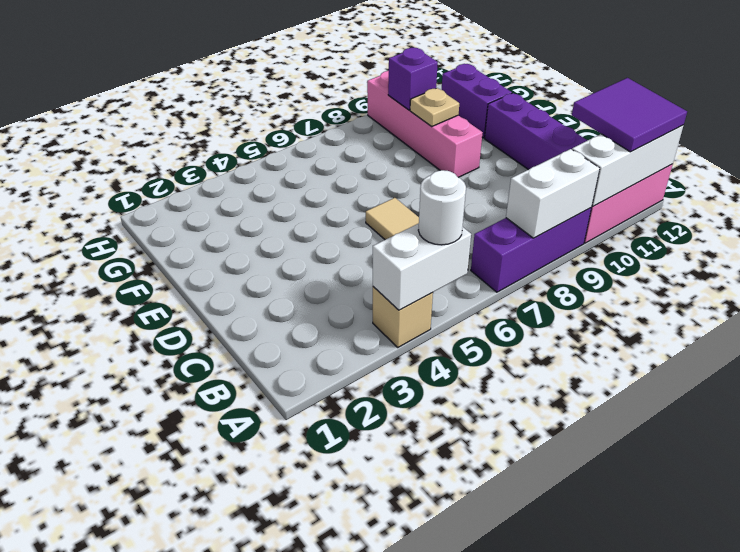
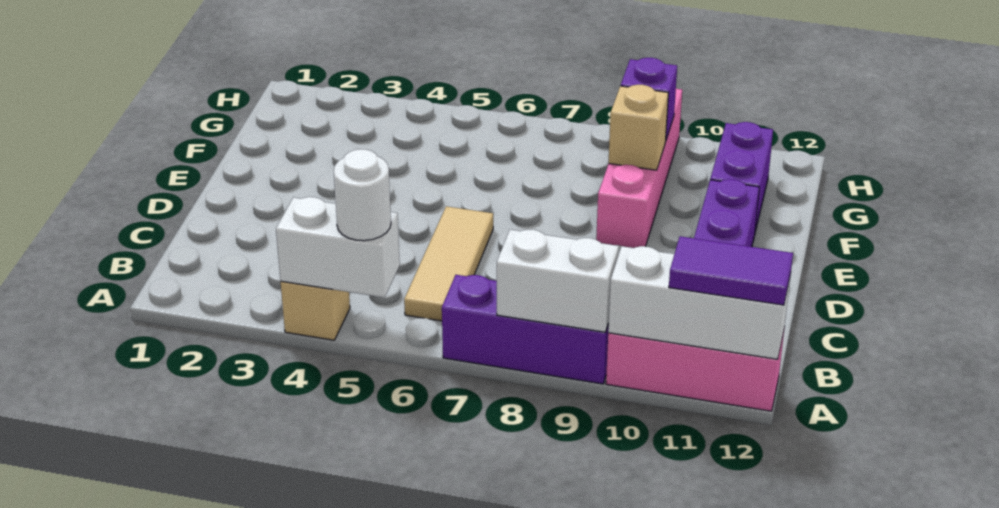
purple tile A11:B12 level 3 -> purple tile A11:A12 level 3
tan plate F9 level 2 -> tan brick F9 level 2

